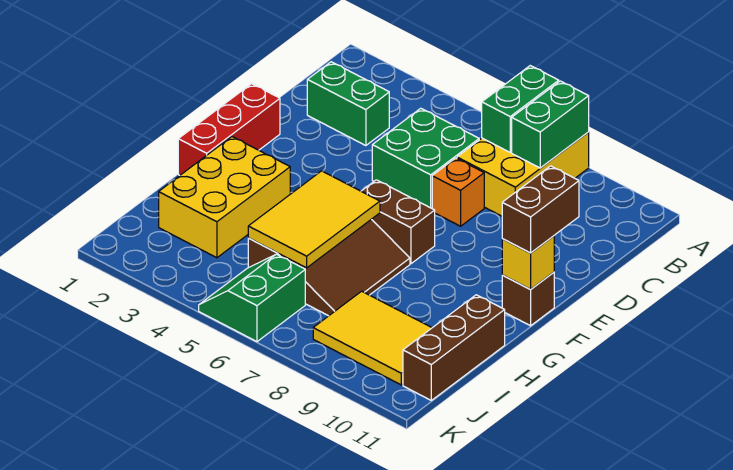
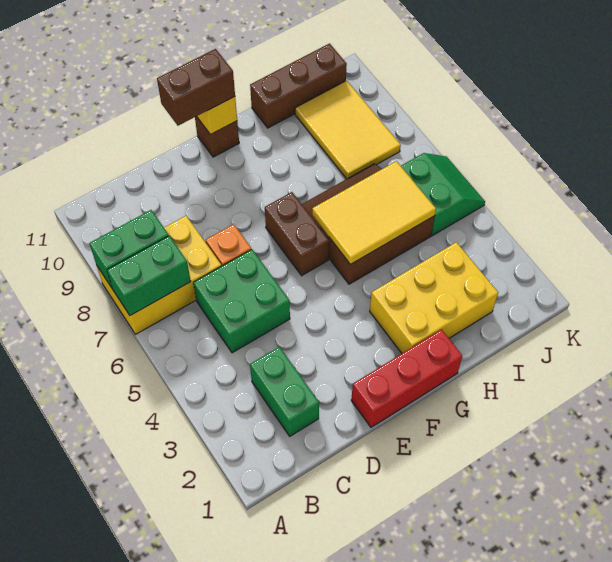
green slope J5:K6 level 1 top 6 -> green slope J5:K6 level 1 top J

